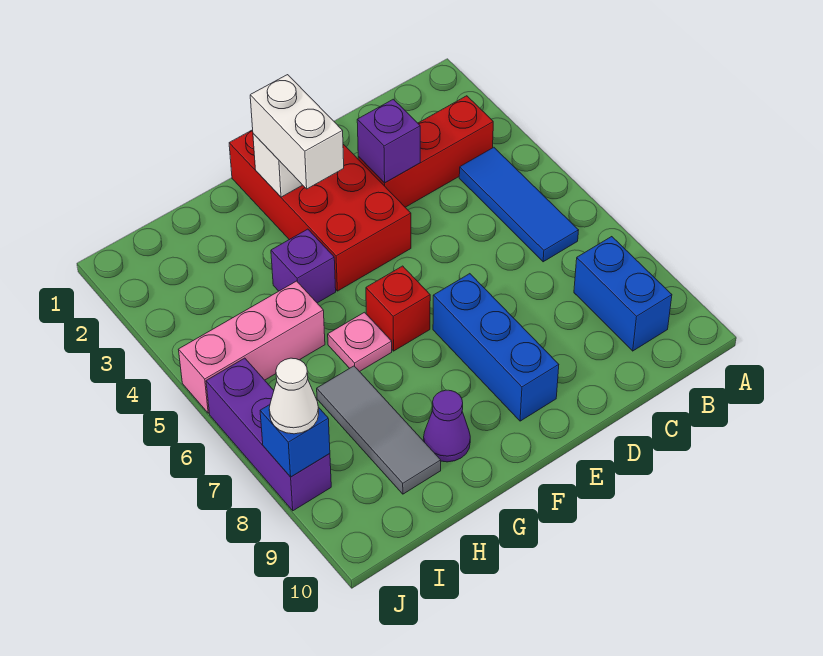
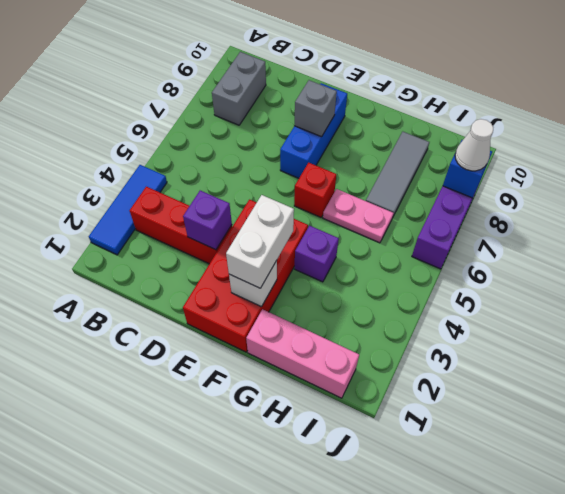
blue tile B4:B6 level 1 -> blue tile A2:A4 level 1
blue brick B8:B9 level 1 -> grey brick B8:B9 level 1
none -> grey brick E8 level 2
pink plate G6 level 1 -> pink plate G6:H6 level 1
purple cone G9 level 1 -> none
pink brick H5:J5 level 1 -> pink brick G1:I1 level 1

